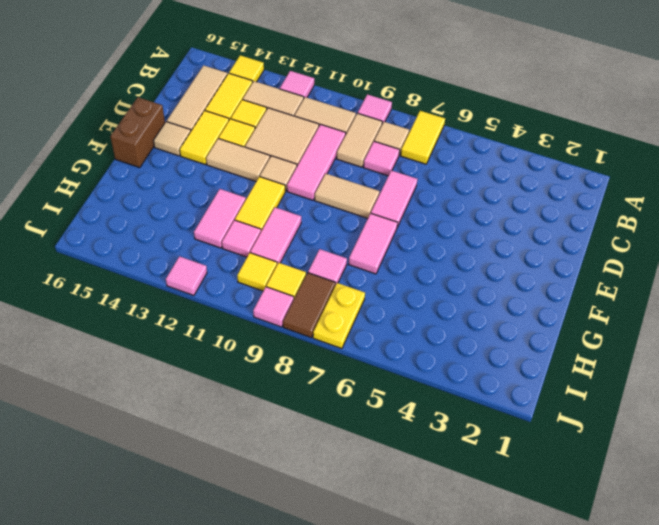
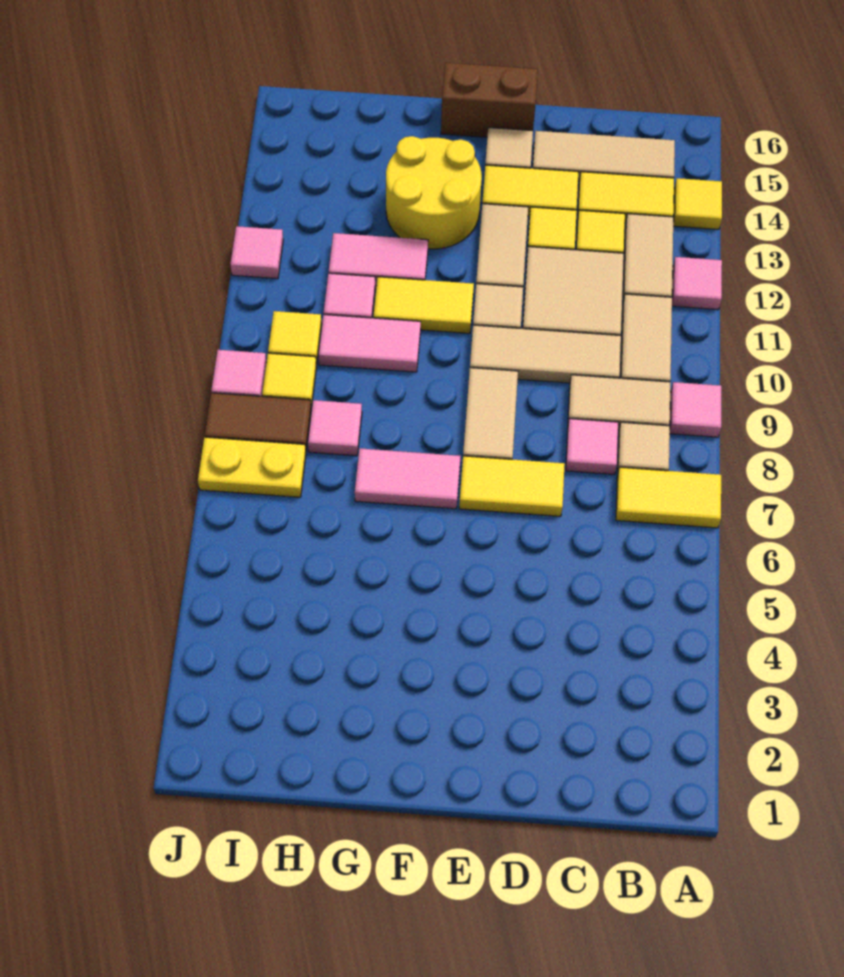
pink tile C10:E10 level 1 -> tan tile C10:E10 level 1
pink tile D7:E7 level 1 -> yellow tile D7:E7 level 1
none -> yellow round brick F13:G14 level 1

